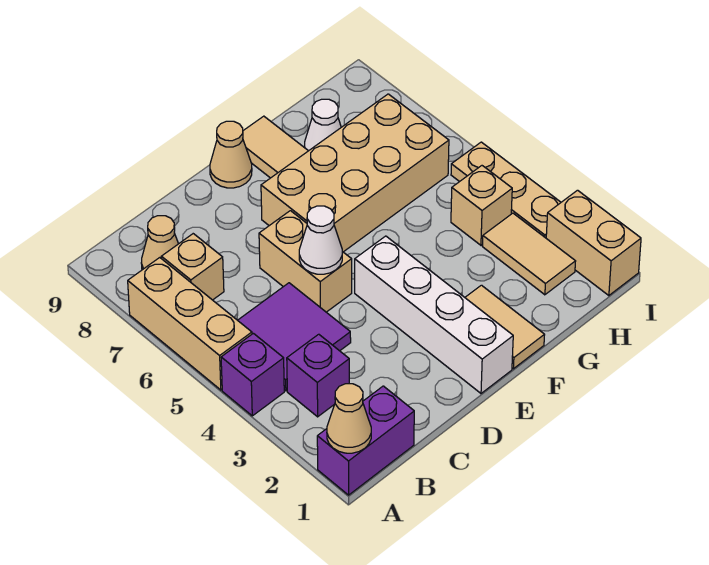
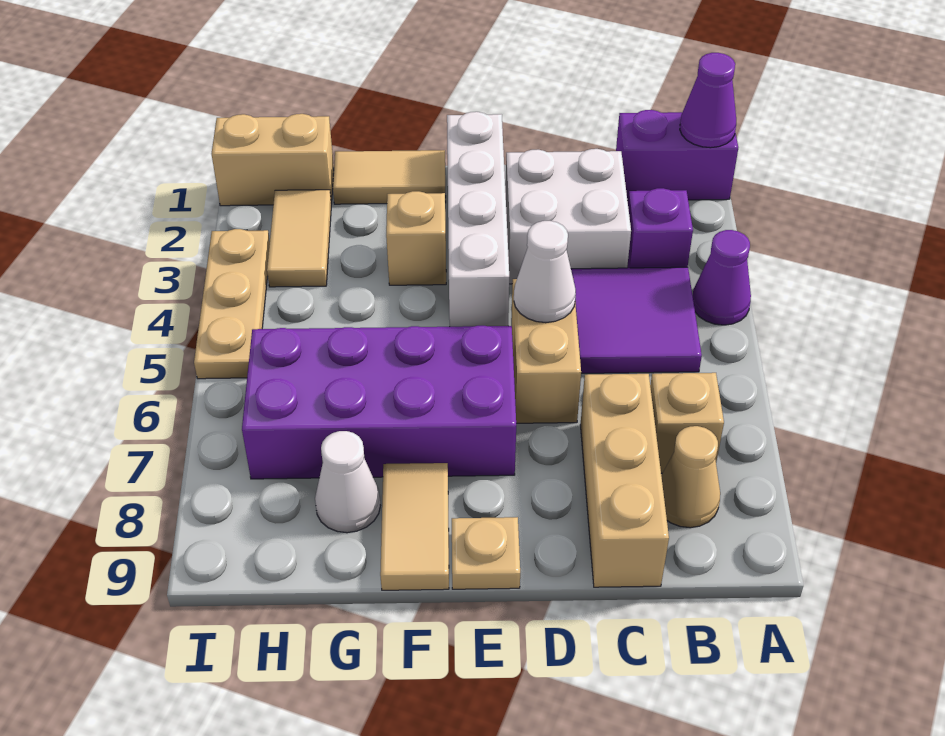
tan cone A1 level 2 -> purple cone A1 level 2
purple brick A4 level 1 -> purple cone A4 level 1
tan brick A5:A7 level 1 -> tan brick C7:C9 level 1
none -> white brick C2:D3 level 1
tan brick E6:H7 level 1 -> purple brick E6:H7 level 1
tan cone E9 level 1 -> tan plate E9 level 1
tan tile F1:F2 level 1 -> tan tile F1:G1 level 1
tan brick H4 level 1 -> tan brick F3 level 1
tan brick I1:I2 level 1 -> tan brick H1:I1 level 1

